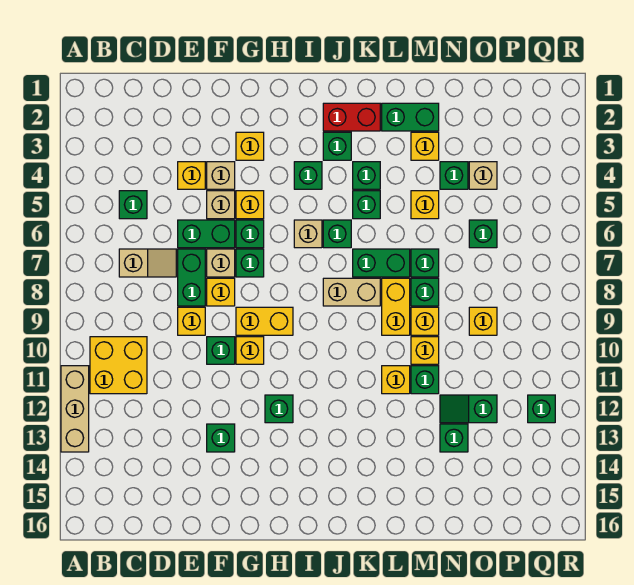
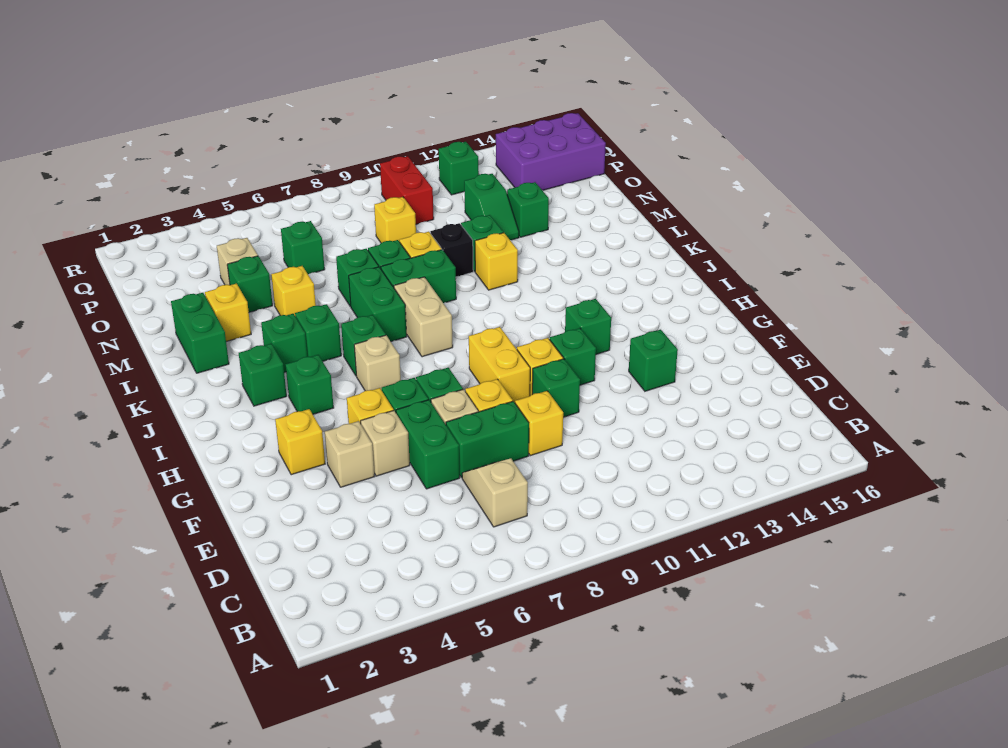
tan brick A11:A13 level 1 -> none
yellow brick B10:C11 level 1 -> none
green brick C5 level 1 -> green brick G11 level 1
yellow brick E4 level 1 -> none
red brick J2:K2 level 1 -> red brick P10:Q10 level 1
yellow brick L8:L9 level 1 -> green brick L8:L9 level 1
yellow brick M10 level 1 -> black brick M10 level 1
none -> purple brick P14:Q16 level 1

